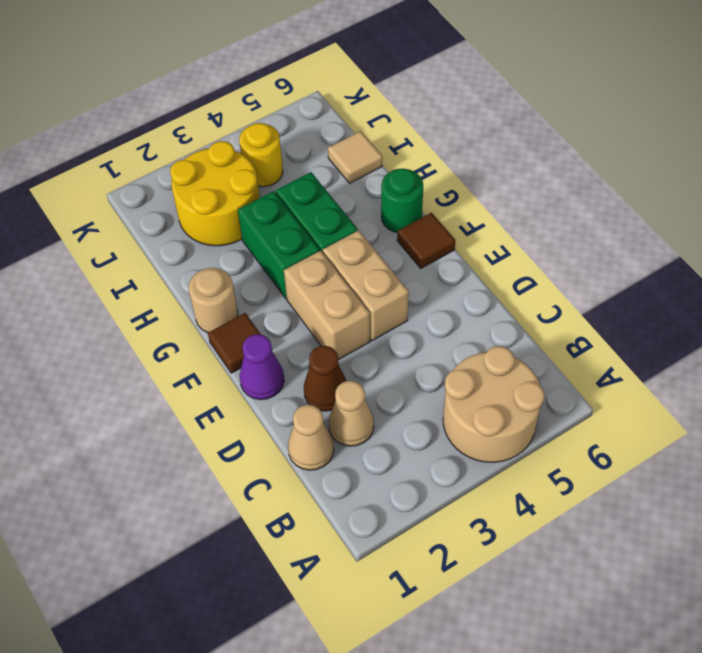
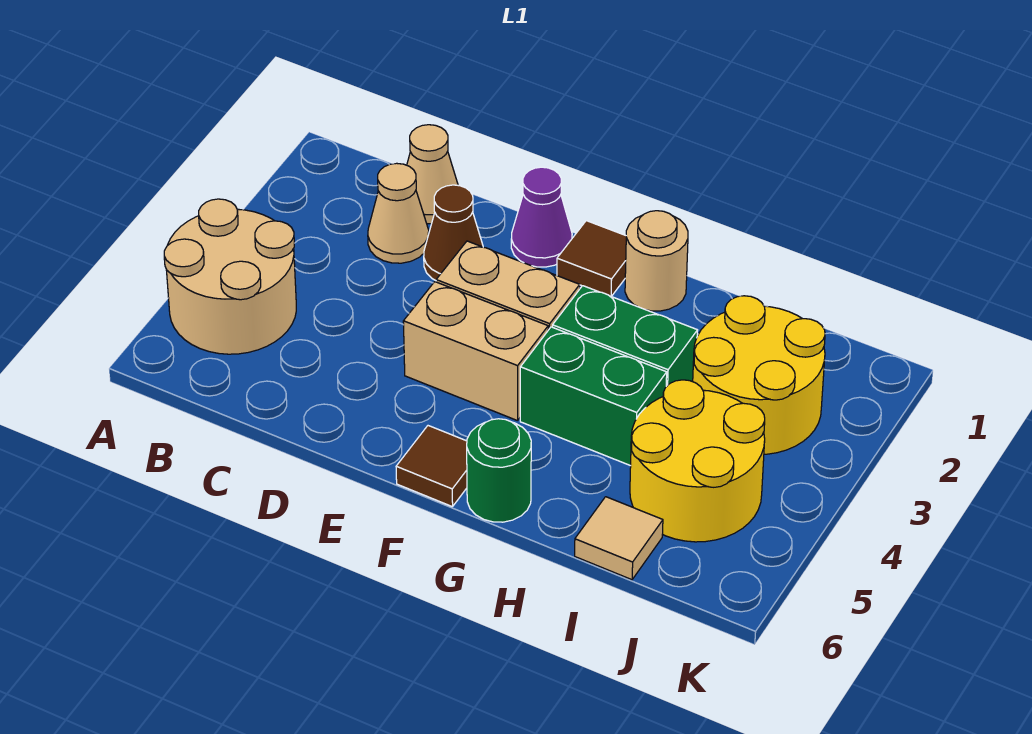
yellow round brick J4 level 1 -> yellow round brick I4:J5 level 1

